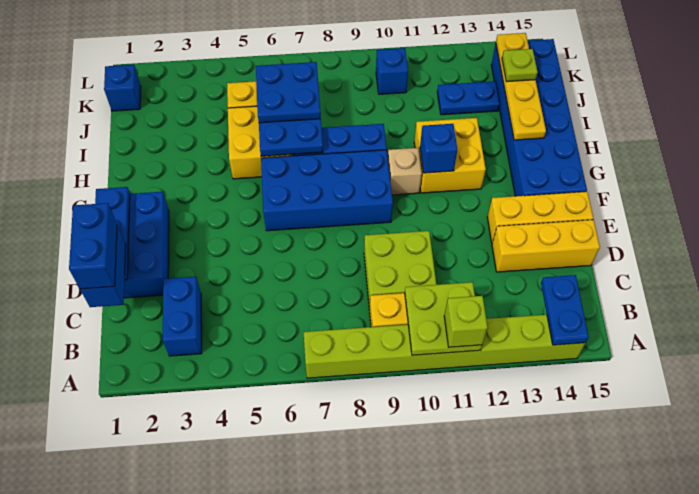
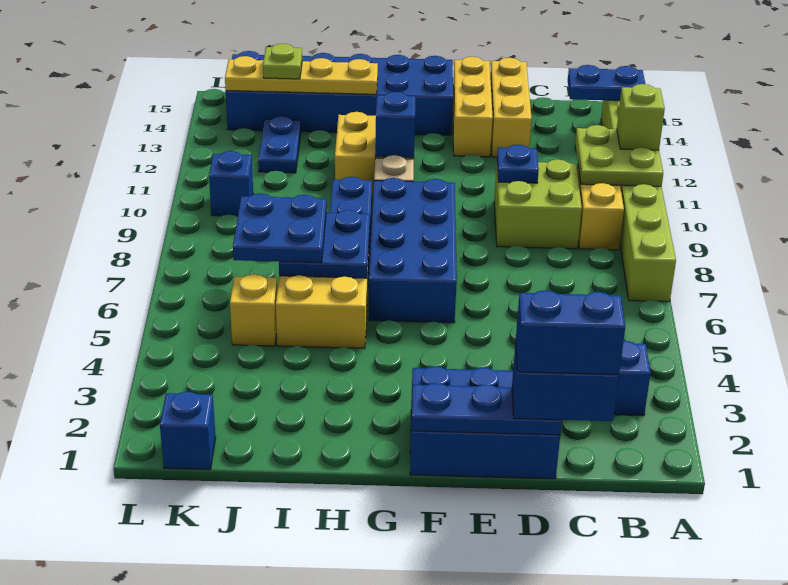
none -> blue plate D10 level 2

